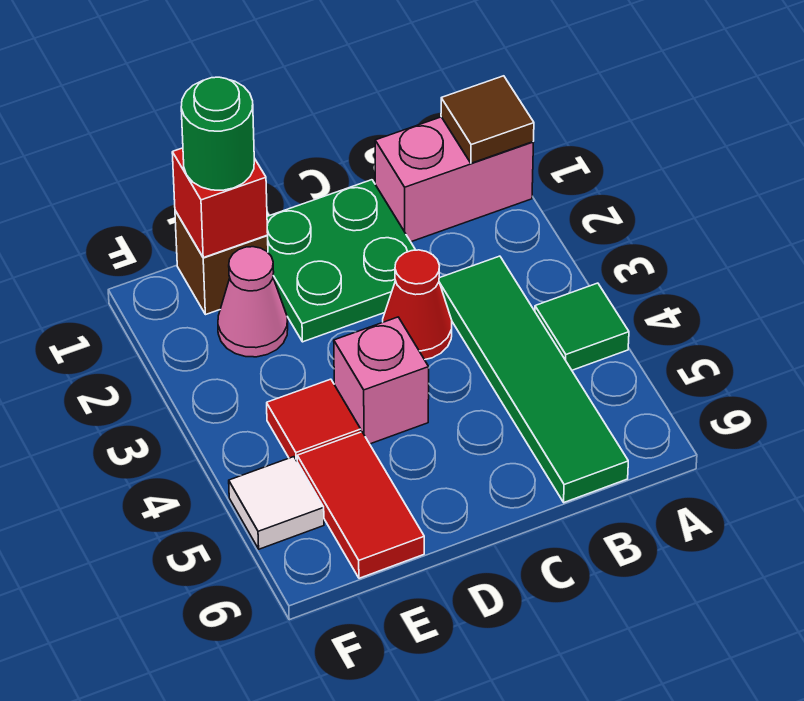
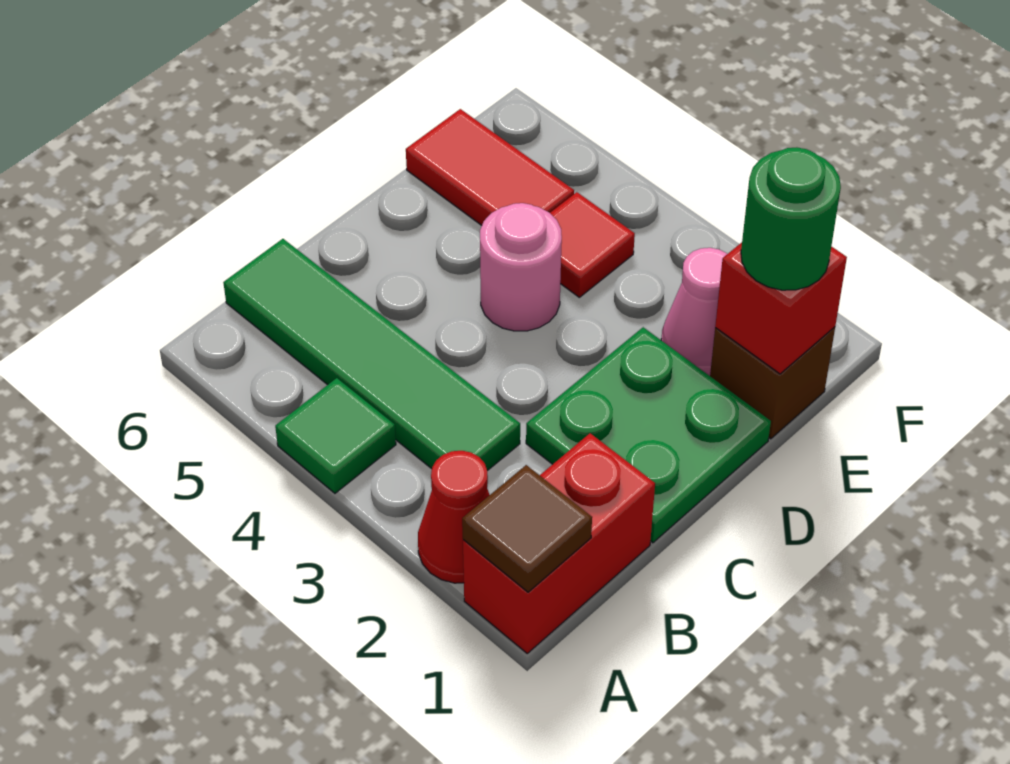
pink brick A1:B1 level 1 -> red brick A1:B1 level 1
red cone C3 level 1 -> red cone A2 level 1
pink brick D4 level 1 -> pink round brick D4 level 1
white tile F5 level 1 -> none

